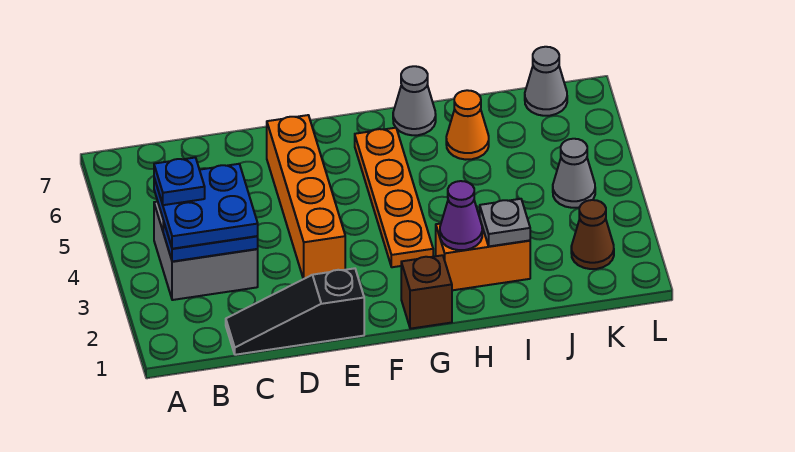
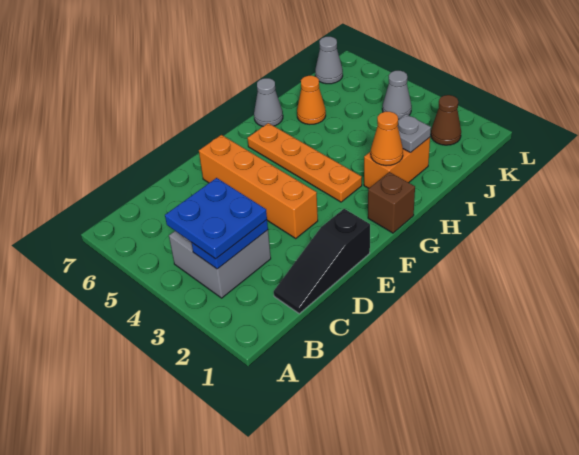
blue plate B4 level 4 -> none
purple cone H2 level 2 -> orange cone H2 level 2

